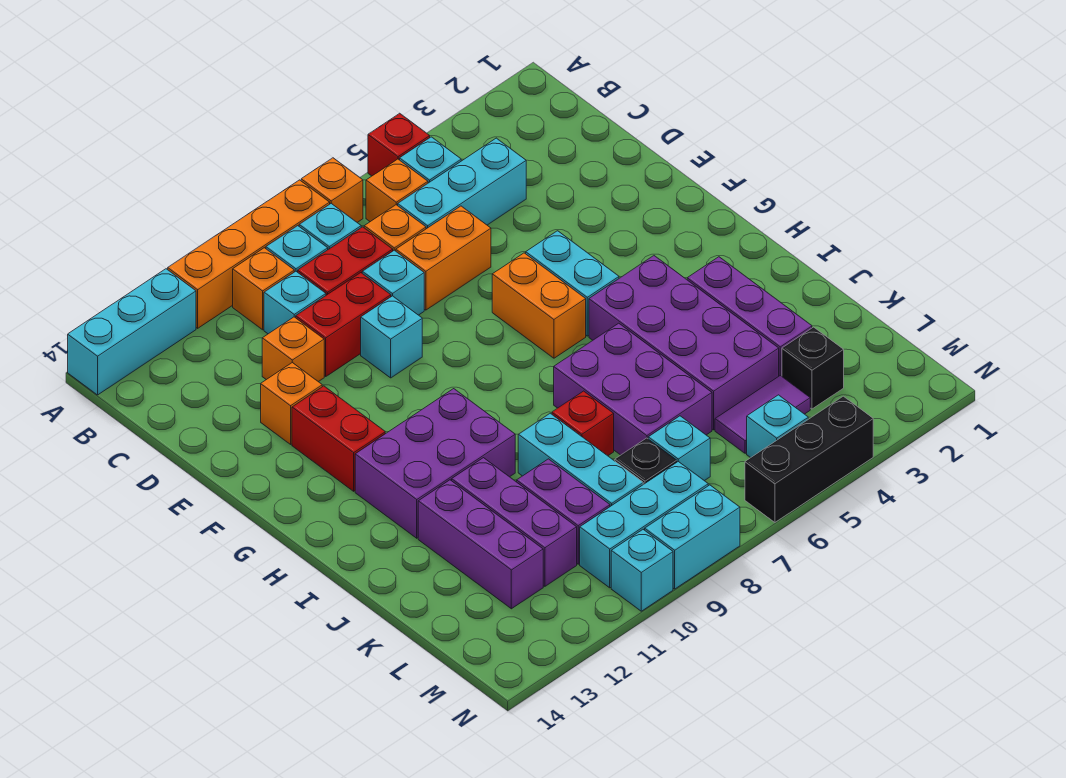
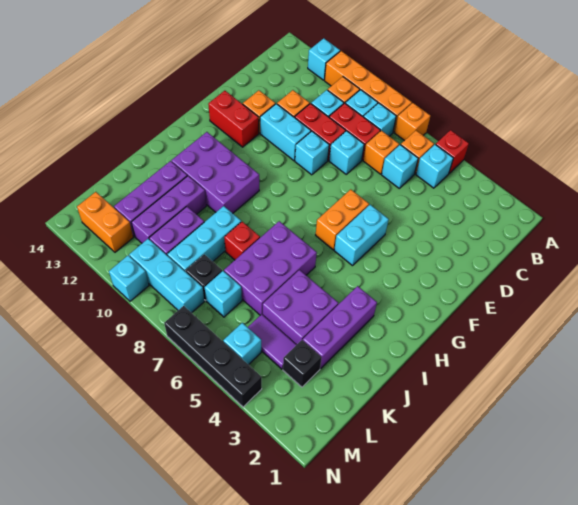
cyan brick A12:A14 level 1 -> cyan brick A12 level 1
cyan brick C4:C6 level 1 -> cyan brick C6 level 1
orange brick D6:D7 level 1 -> orange brick M12:M13 level 1
red brick F12:G12 level 1 -> red brick F12:F13 level 1
purple brick H4:K5 level 1 -> purple brick J4:K5 level 1
black brick N4:N6 level 1 -> black brick N4:N7 level 1
cyan brick N8:N9 level 1 -> cyan brick E10:E11 level 1

